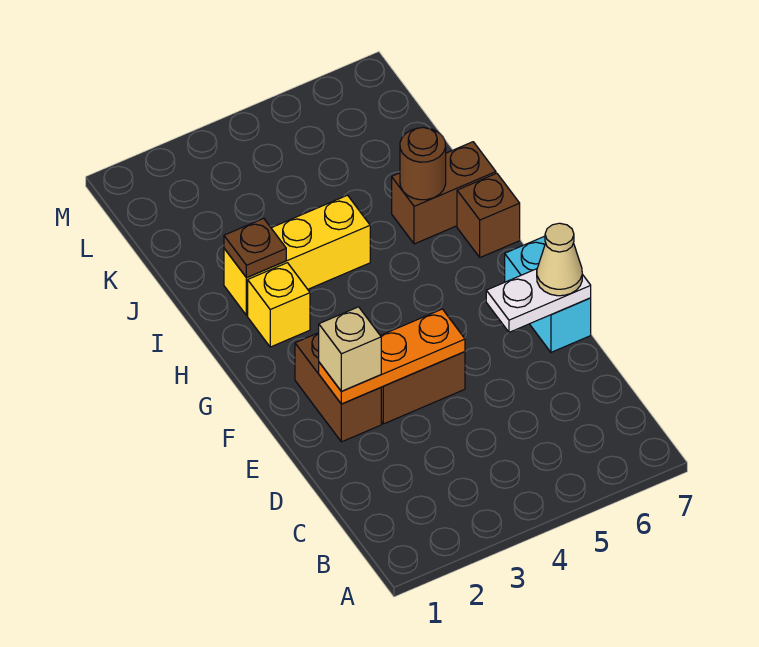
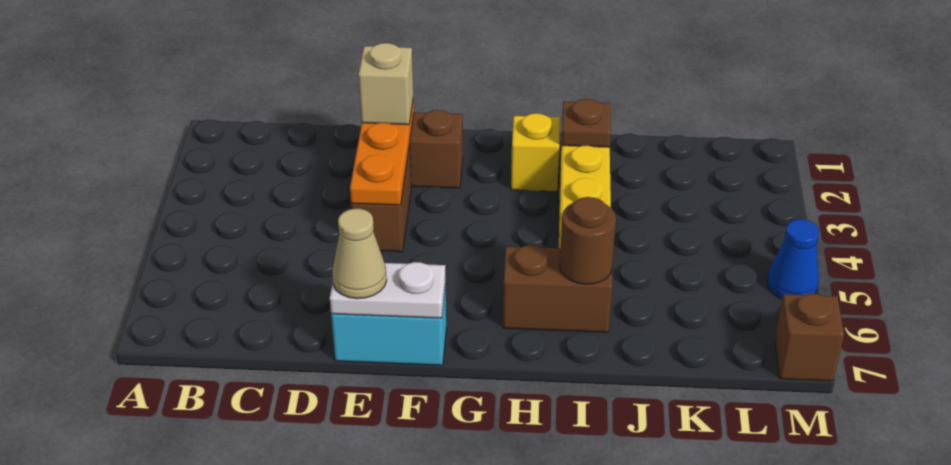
white plate E6:E7 level 2 -> white plate E7:F7 level 2
brown brick H7 level 1 -> brown brick M7 level 1
brown brick I6:I7 level 1 -> brown brick H6:I6 level 1
none -> blue cone M5 level 1

